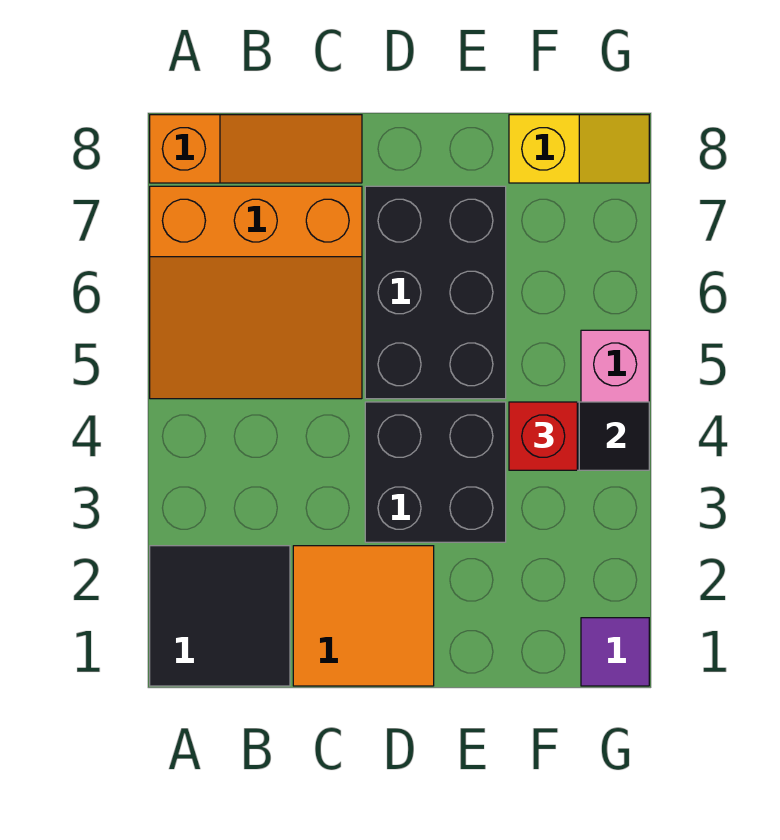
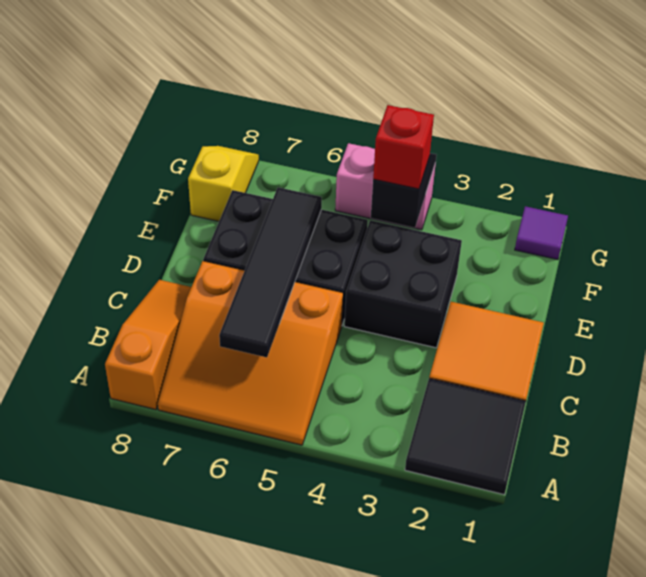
orange slope A5:C7 level 1 top 7 -> orange slope A5:C7 level 1 top C
none -> black tile B6:E6 level 2

